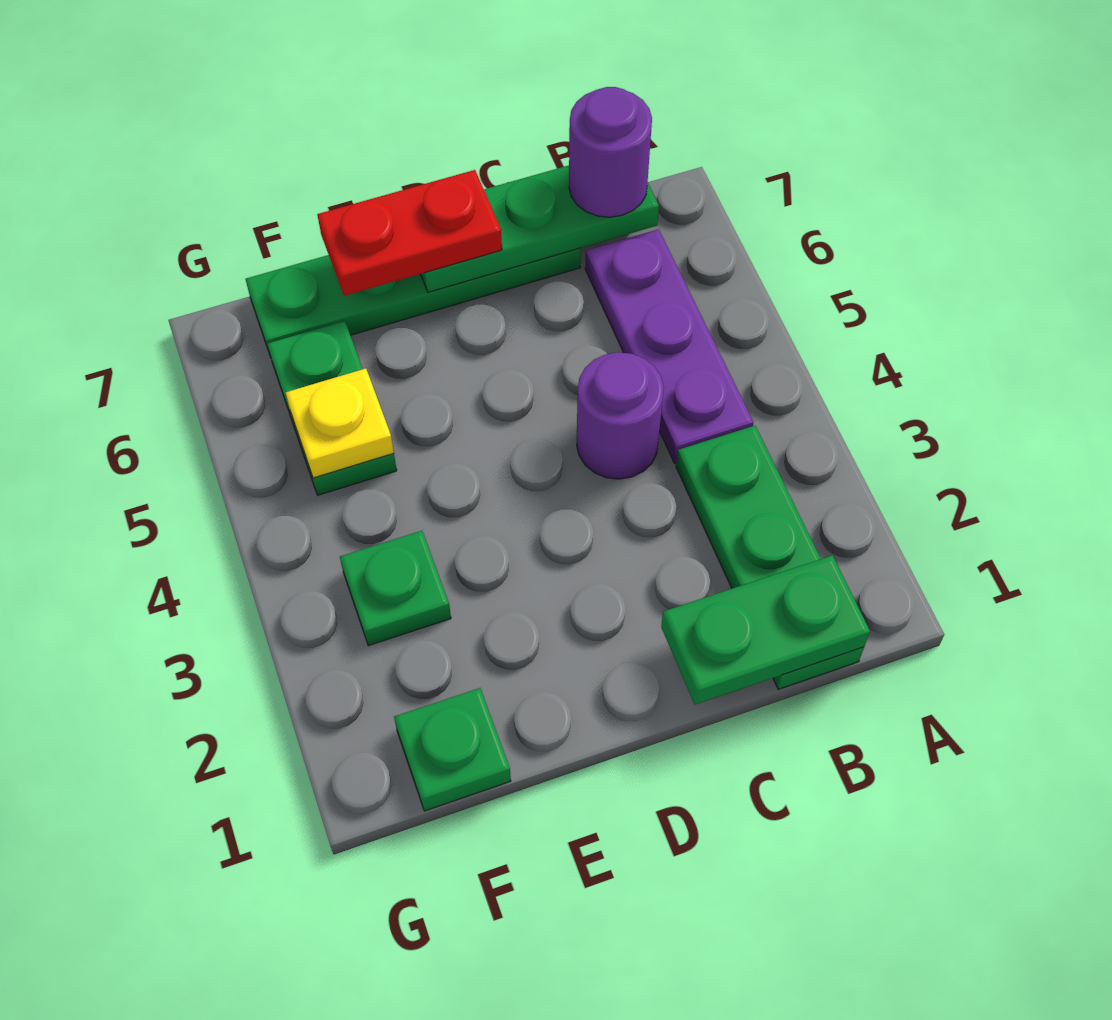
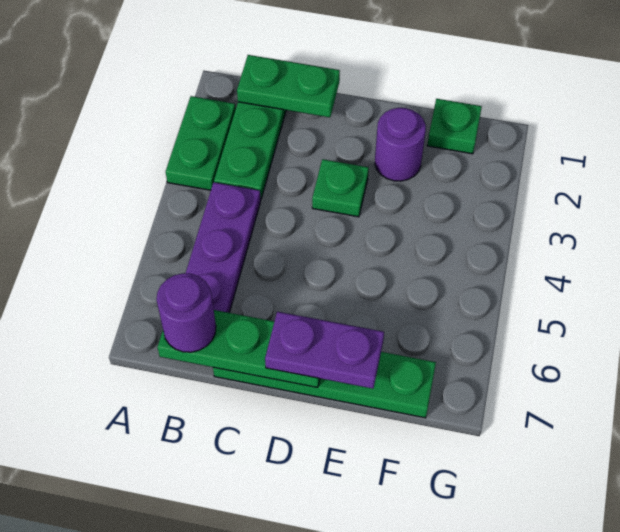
purple round brick C4 level 1 -> purple round brick E2 level 1
red plate D7:E7 level 3 -> purple plate D7:E7 level 3
green plate F3 level 1 -> green plate D3 level 1
green plate F5:F6 level 1 -> green plate A2:A3 level 1
yellow plate F5 level 2 -> none

